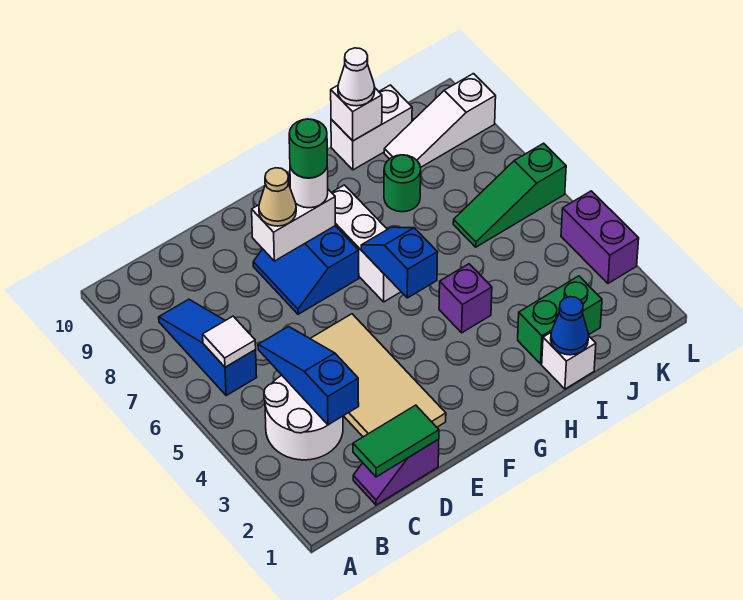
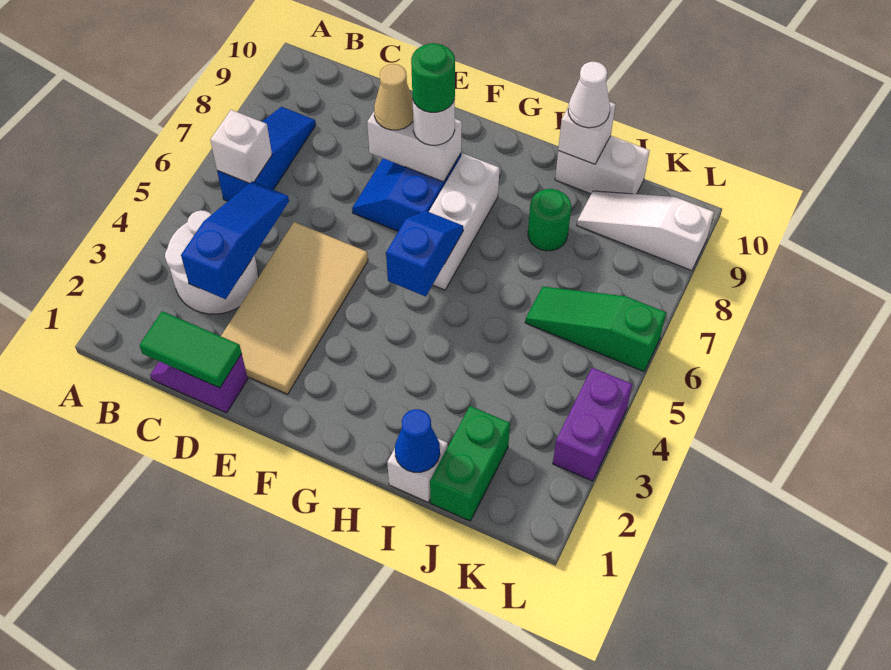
white tile B6 level 2 -> white brick B6 level 2
purple brick H4 level 1 -> none
green brick I2:J2 level 1 -> green brick J1:J2 level 1

